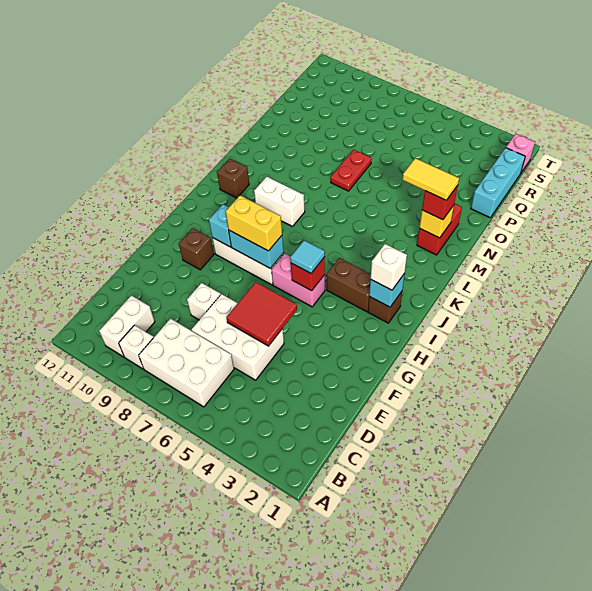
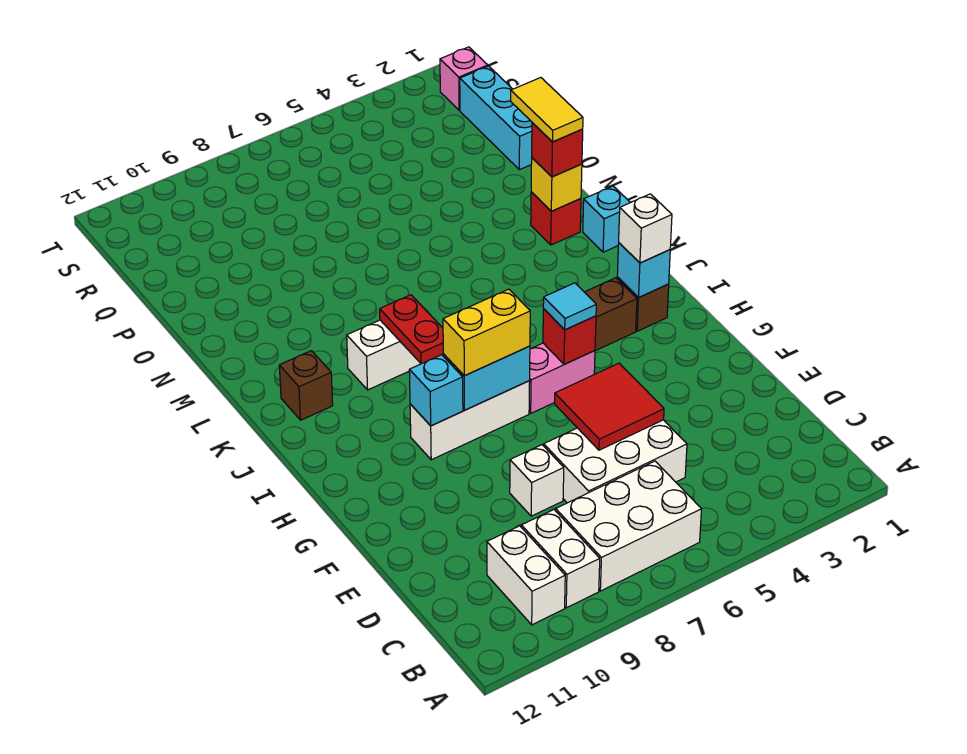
white brick B9 level 1 -> white brick B9:C9 level 1
brown brick G10 level 1 -> none
none -> cyan brick L1 level 1
red brick M2:N2 level 1 -> red brick M2 level 1
yellow tile M2:M3 level 4 -> yellow tile M2:N2 level 4
red plate N7:O7 level 1 -> red plate J8:K8 level 2

